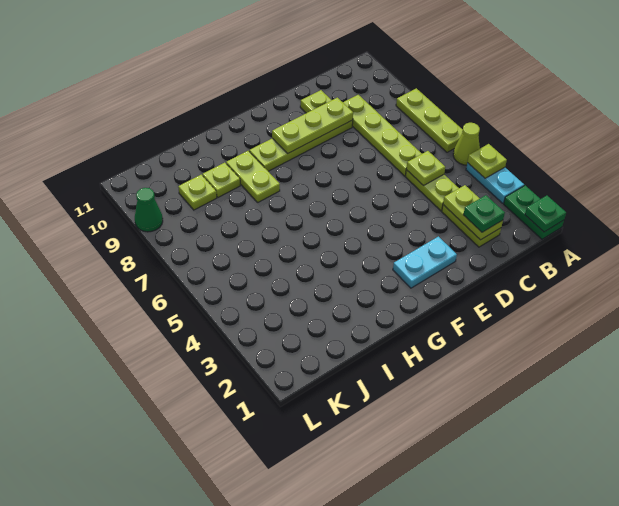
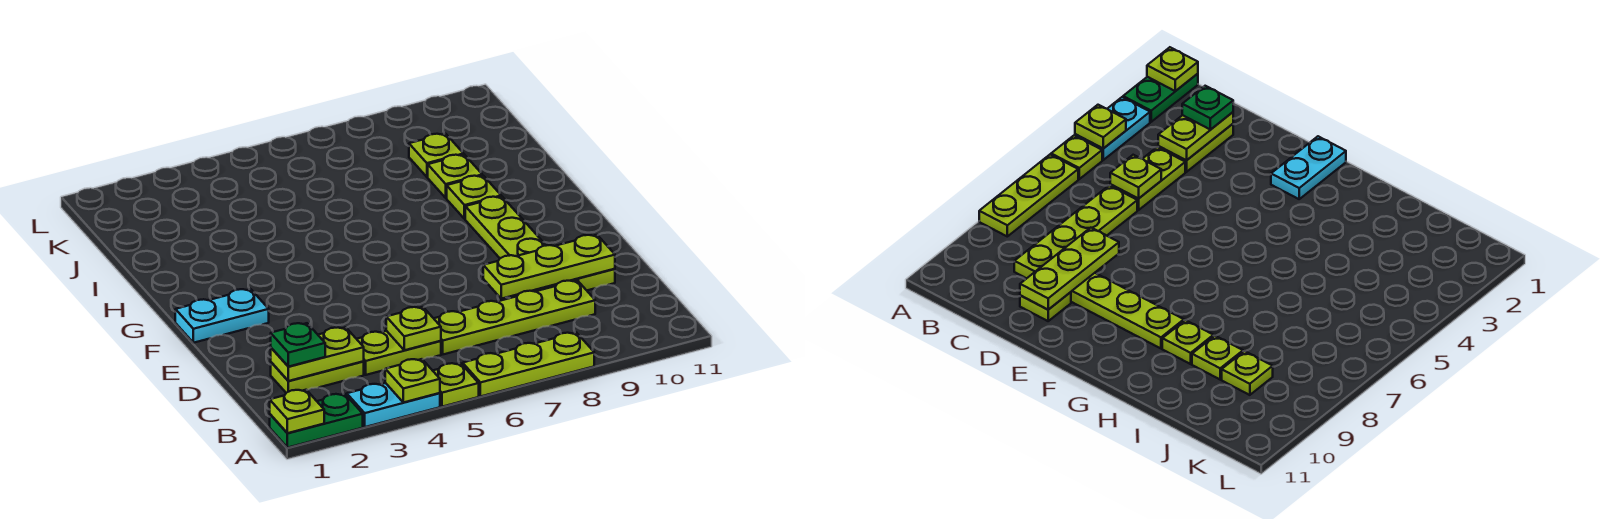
green plate A1 level 2 -> lime plate A1 level 2
lime cone A5 level 1 -> lime plate A5 level 1
lime plate D9:F9 level 2 -> lime plate D8:D10 level 2
cyan plate E2:F2 level 1 -> cyan plate F1:F2 level 1
lime plate H8:H9 level 1 -> lime plate H9 level 1
green cone L9 level 1 -> none

